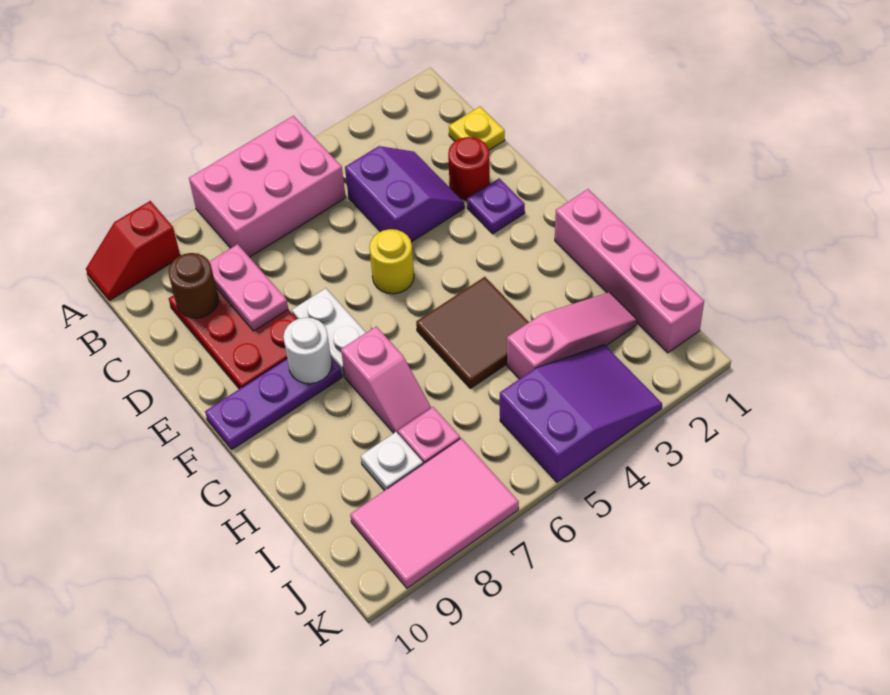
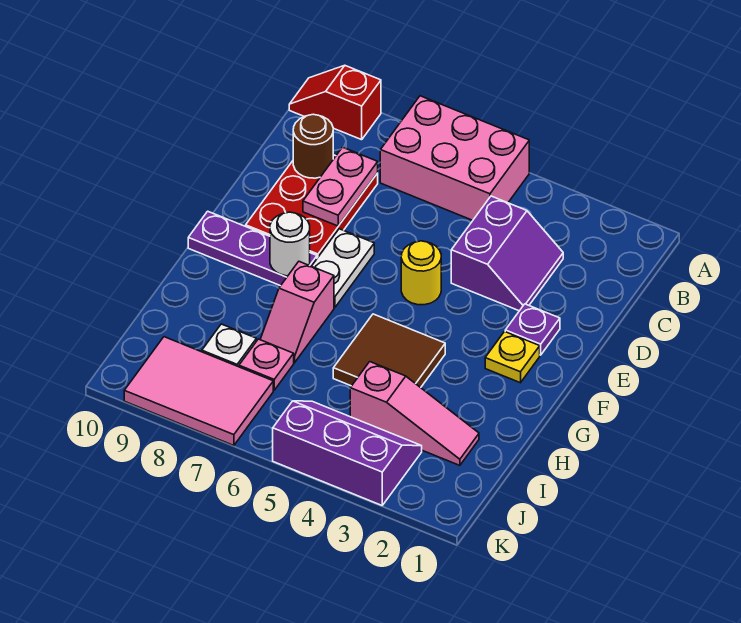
yellow plate C1 level 1 -> yellow plate F2 level 1
red round brick D2 level 1 -> none
pink brick G1:J1 level 1 -> none
purple slope J3:K5 level 1 top 5 -> purple slope J3:K5 level 1 top K

